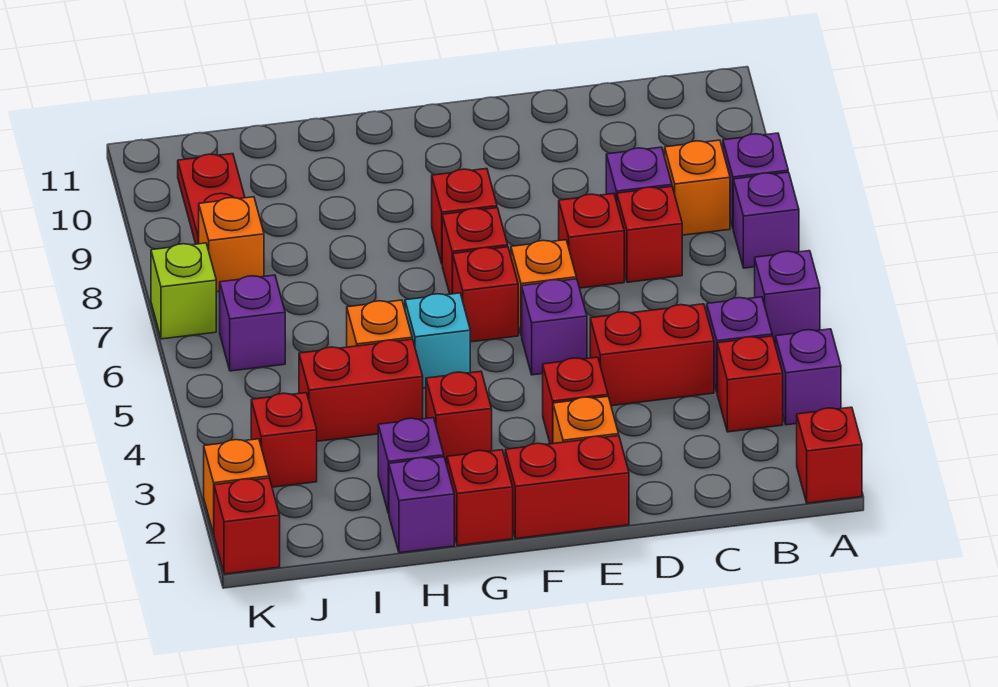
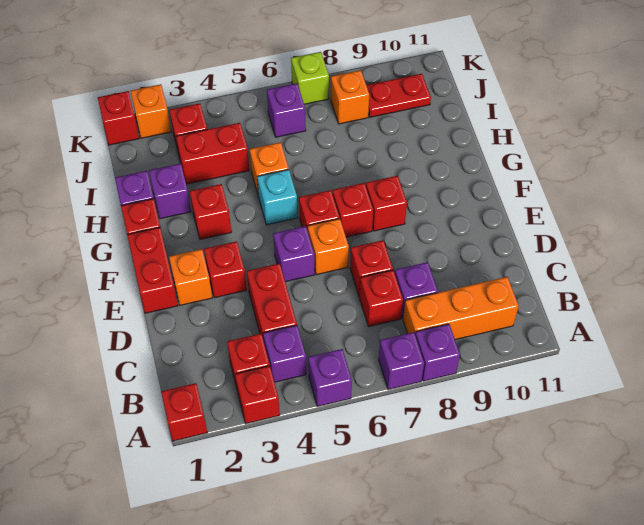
purple brick A3 level 1 -> red brick A3 level 1
orange brick B8 level 1 -> orange brick B8:B10 level 1
red brick H4:I4 level 1 -> red brick I3:I4 level 1

